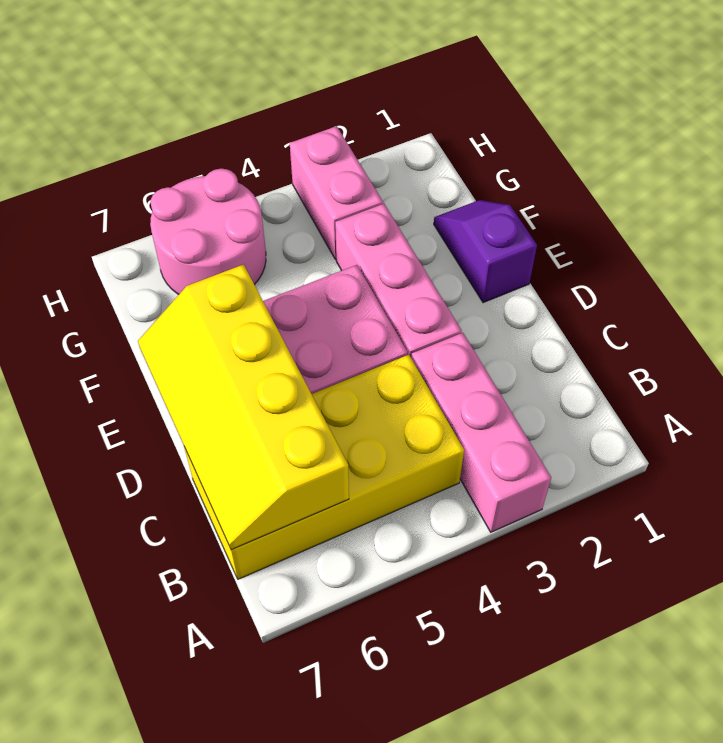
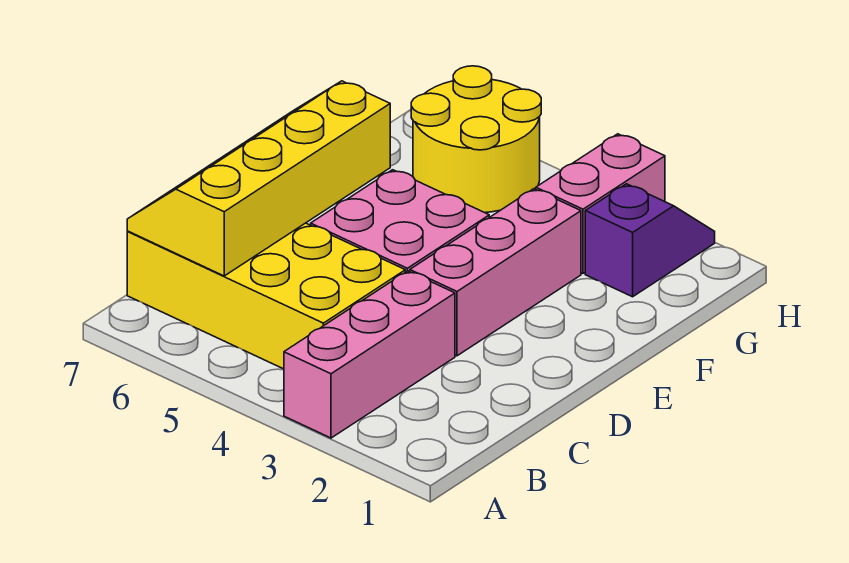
purple slope E1:F1 level 1 top E -> purple slope G2:H2 level 1 top G
pink round brick G5:H6 level 1 -> yellow round brick G5:H6 level 1

